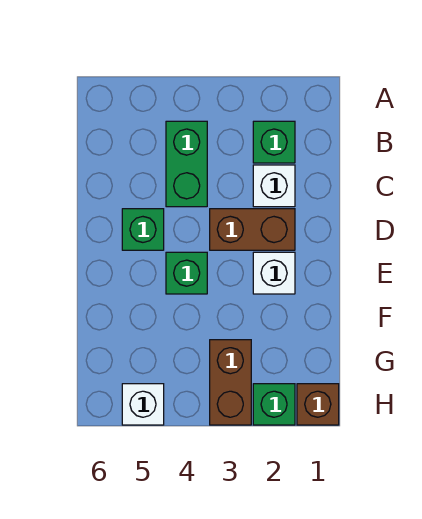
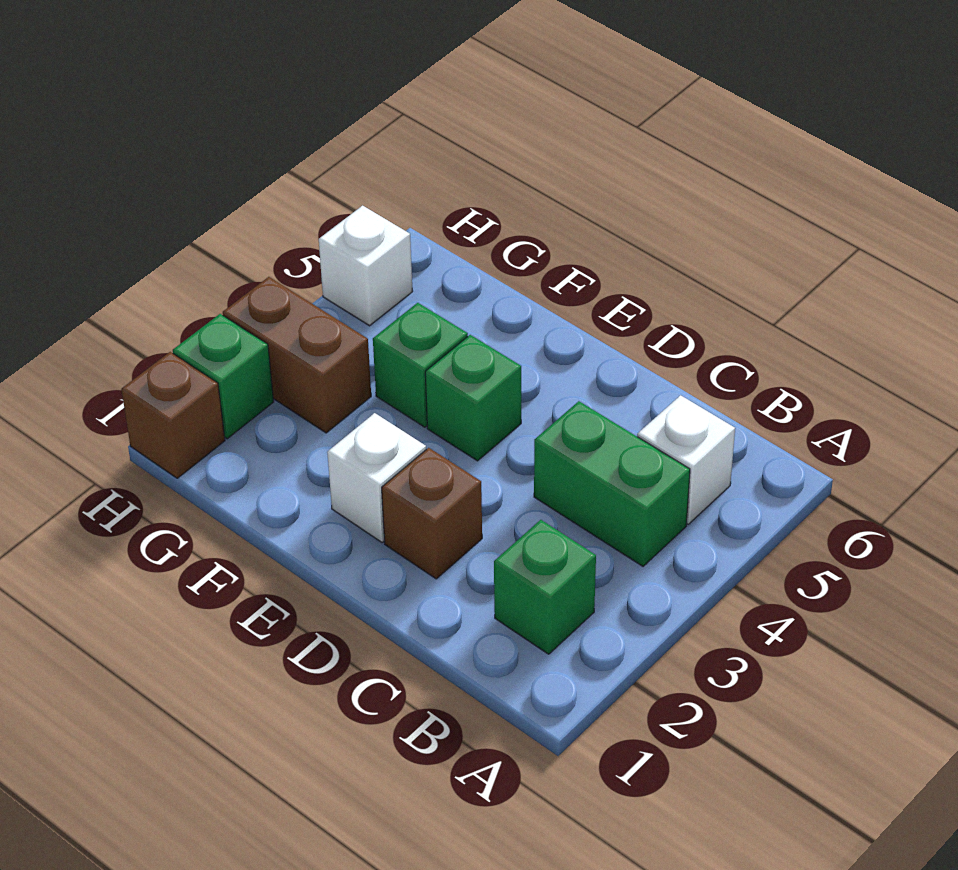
white brick C2 level 1 -> white brick B5 level 1
brown brick D2:D3 level 1 -> brown brick D2 level 1
green brick D5 level 1 -> green brick F4 level 1

